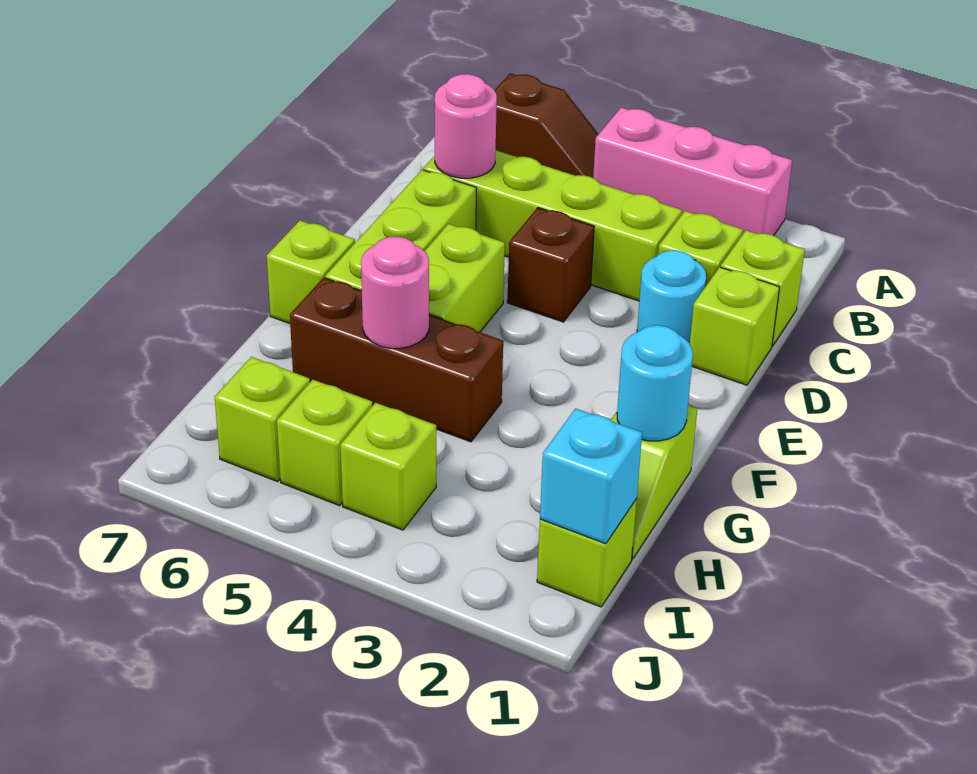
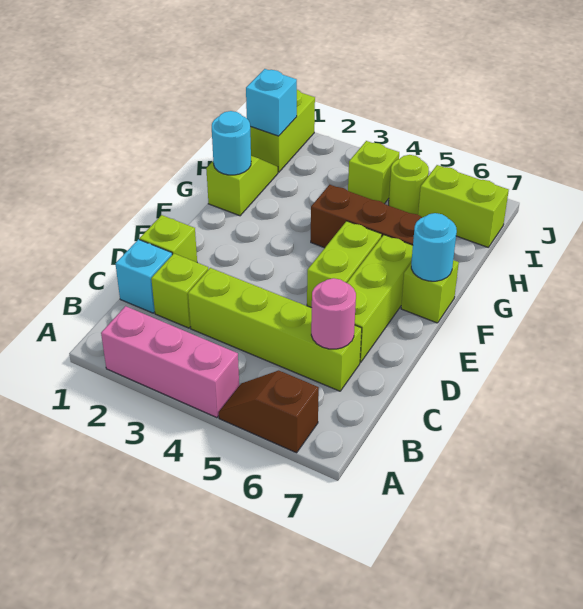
lime brick C1 level 1 -> cyan brick C1 level 1
cyan round brick D2 level 1 -> cyan round brick F7 level 2
brown brick D4 level 1 -> none
pink round brick G5 level 2 -> none
lime brick I1 level 1 -> lime brick I1:J1 level 1
lime brick I5 level 1 -> lime round brick I5 level 1
lime brick I6 level 1 -> lime brick I6:I7 level 1

